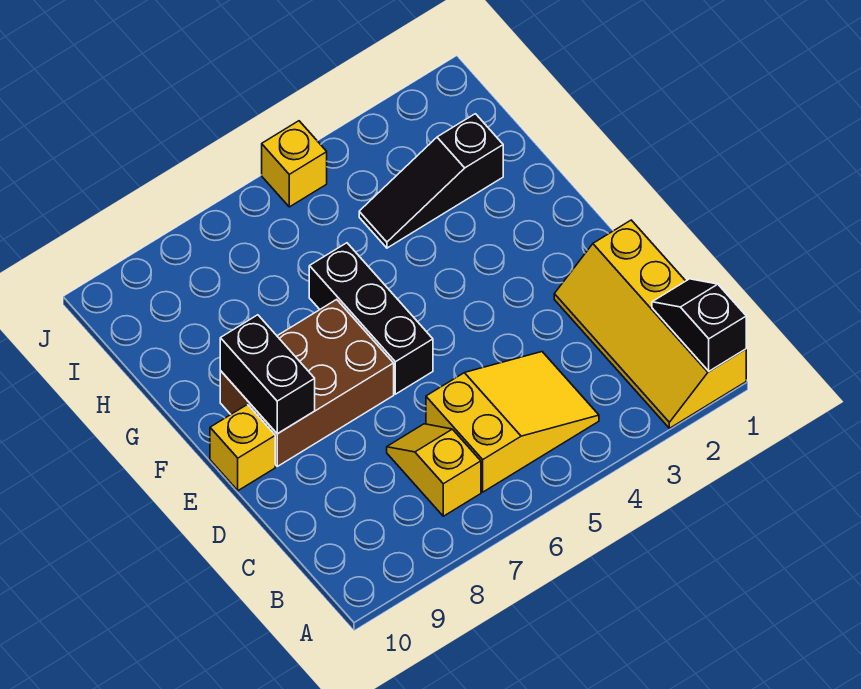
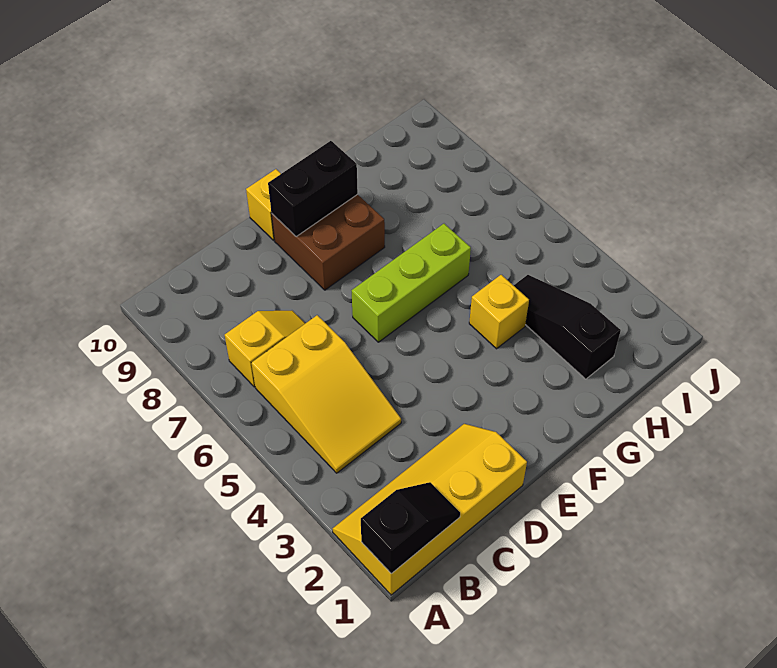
black brick E6:G6 level 1 -> lime brick E6:G6 level 1
brown brick E7:F9 level 1 -> brown brick E8:F9 level 1
yellow brick J5 level 1 -> yellow brick G4 level 1

